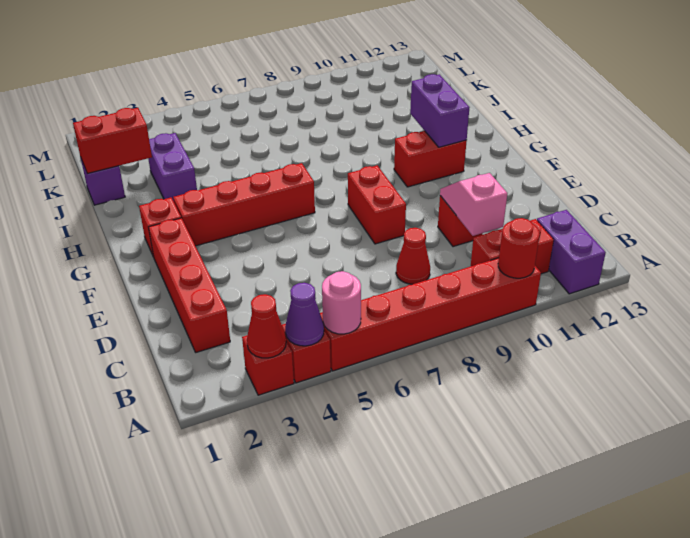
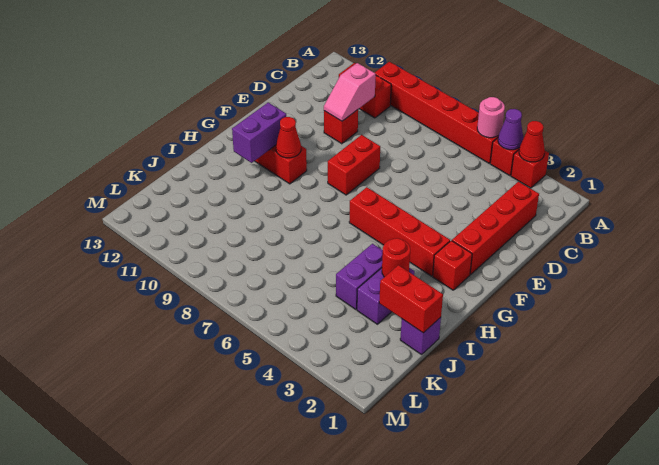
red round brick A10 level 2 -> red round brick I3 level 2
purple brick A12:B12 level 1 -> purple brick I4:J4 level 1
red cone C8 level 1 -> red cone G10 level 2

